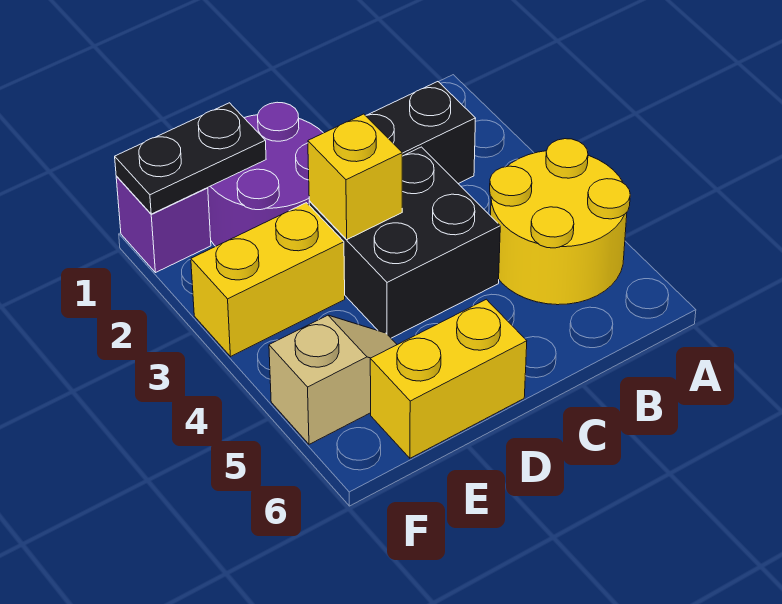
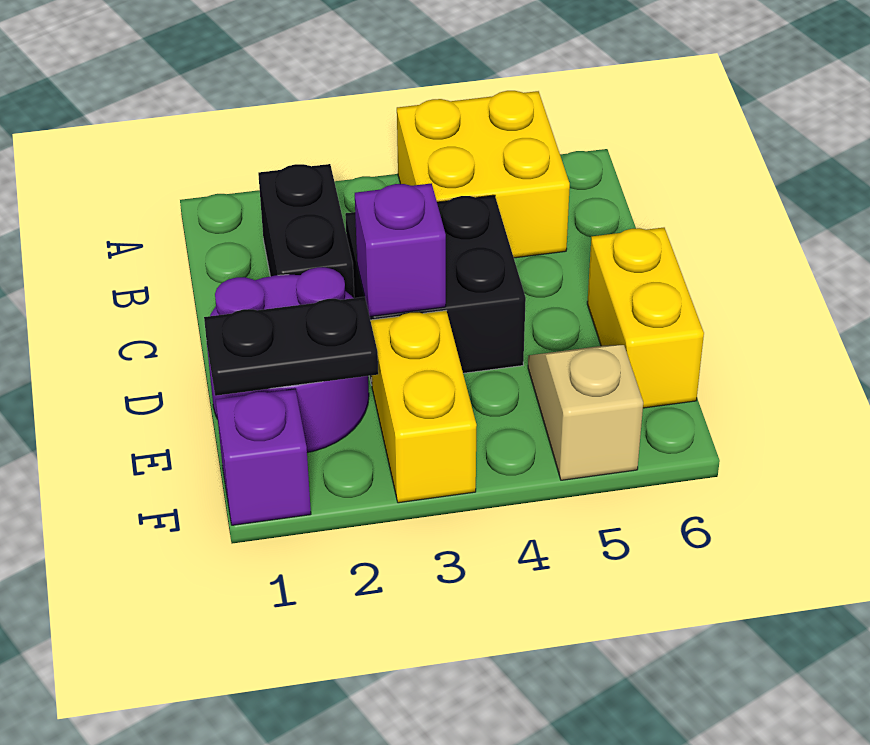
yellow round brick A4:B5 level 1 -> yellow brick A4:B5 level 1
yellow brick D3 level 2 -> purple brick D3 level 2
black plate E1:F1 level 2 -> black plate E1:E2 level 2

